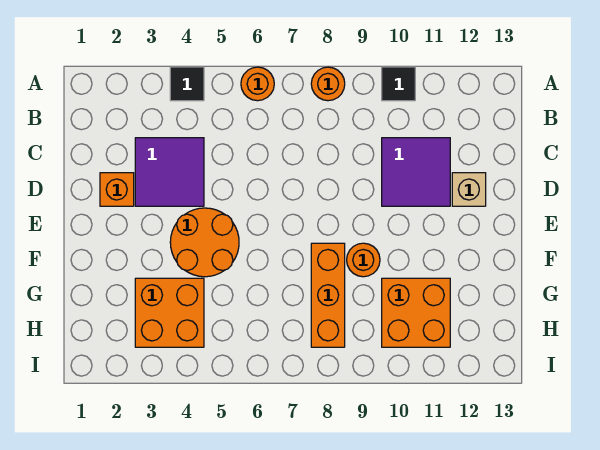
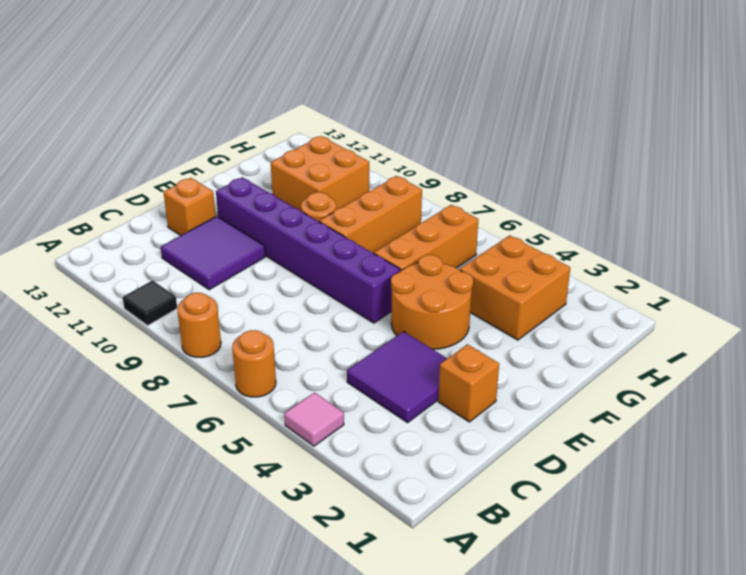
black tile A4 level 1 -> pink tile A4 level 1
tan brick D12 level 1 -> orange brick D12 level 1
none -> purple brick E6:E11 level 1
none -> orange brick F6:H6 level 1

